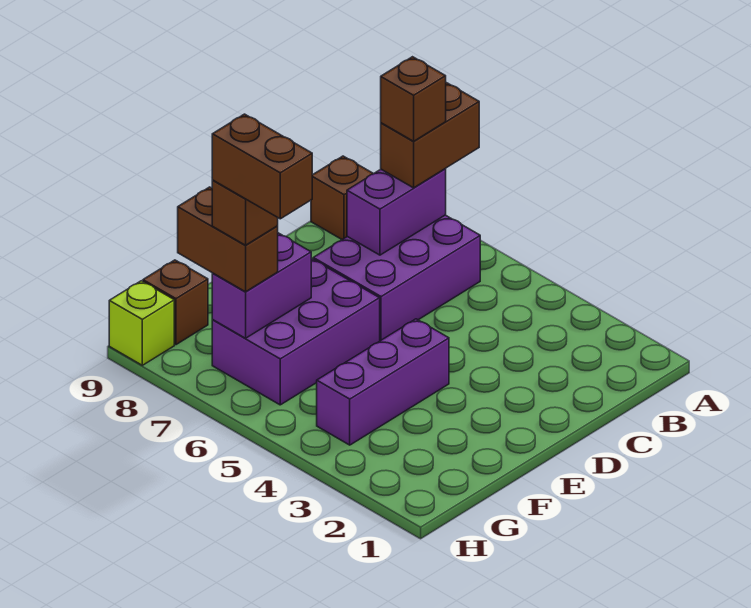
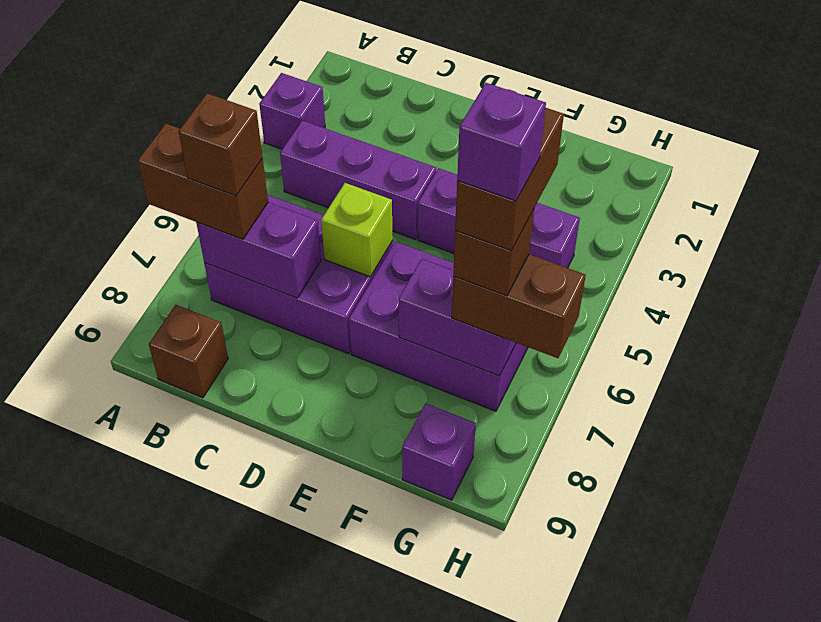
none -> purple brick A3 level 1
none -> purple brick B4:D4 level 1
brown brick G7:G8 level 3 -> brown brick G7:H7 level 3
none -> purple brick G7 level 6
brown brick G9 level 1 -> purple brick G9 level 1
lime brick H9 level 1 -> lime brick D6 level 2

